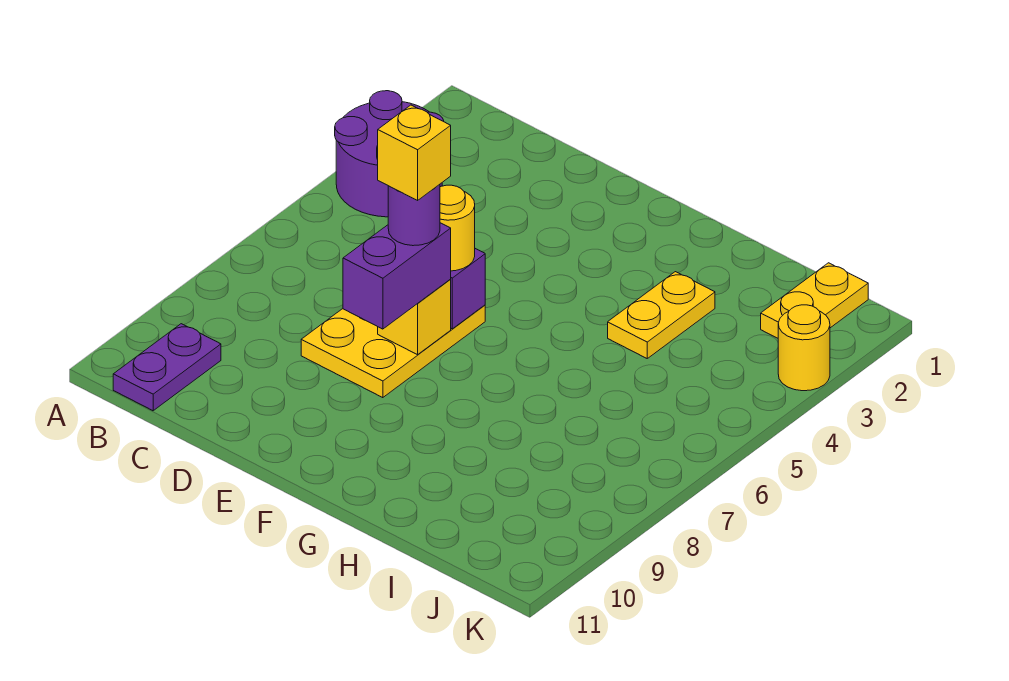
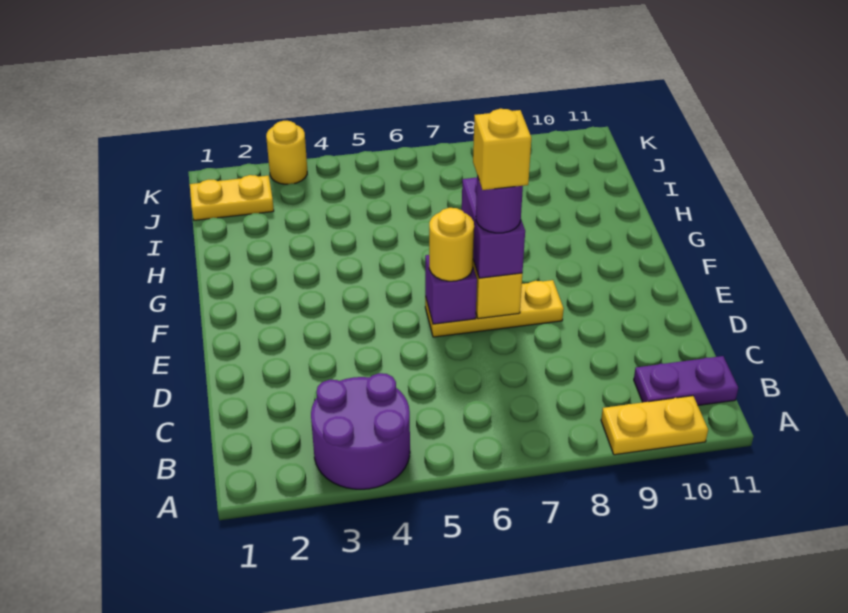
yellow plate D6:E8 level 1 -> yellow plate E6:E8 level 1
purple brick E7:E8 level 3 -> purple brick E7:F7 level 3
yellow plate H3:H4 level 1 -> yellow plate A9:A10 level 1

